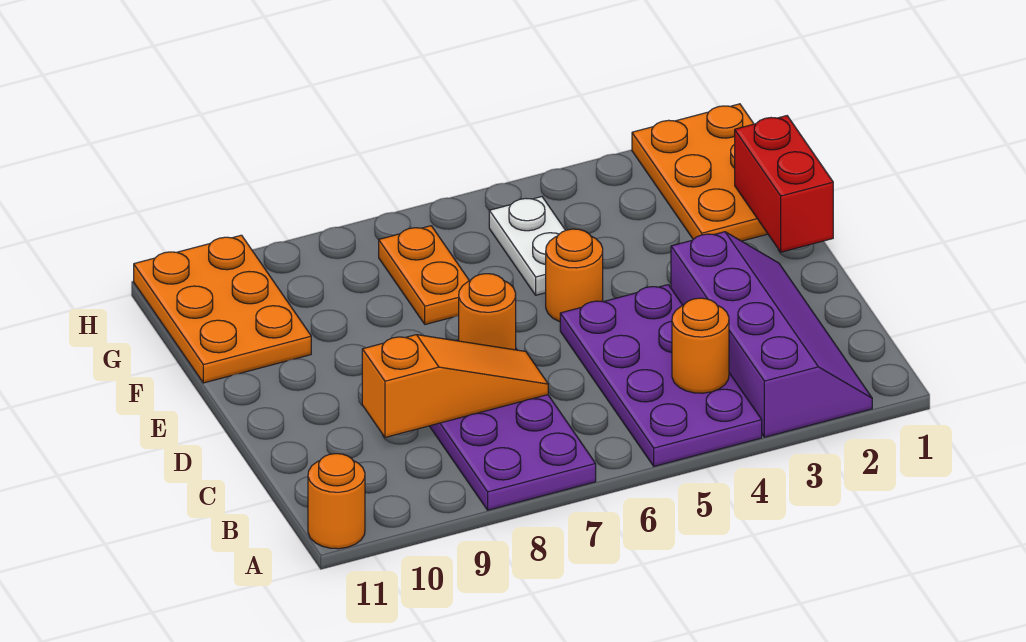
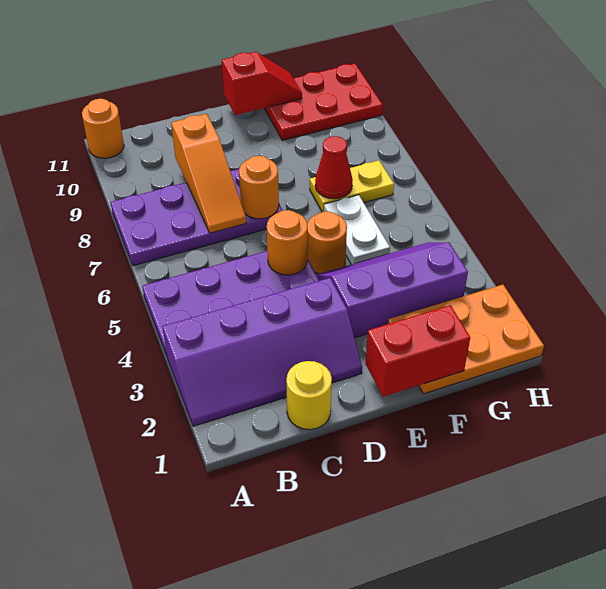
orange round brick B4 level 2 -> orange round brick D5 level 2
none -> yellow round brick C1 level 1
none -> purple slope E3:G4 level 1 top 3
none -> red slope E11:F11 level 2 top E
white plate F5:G5 level 1 -> white plate F5:F6 level 1
orange plate F7:G7 level 1 -> yellow plate F7:G7 level 1
none -> red cone F7 level 2
orange plate F10:H11 level 1 -> red plate F10:H11 level 1

